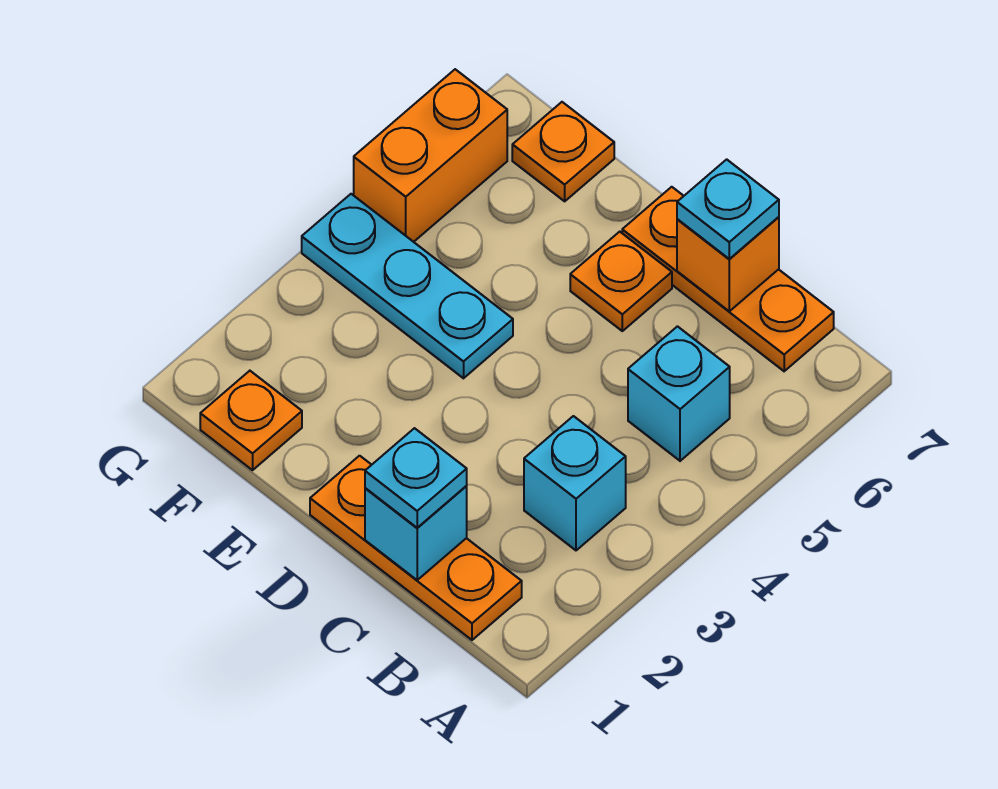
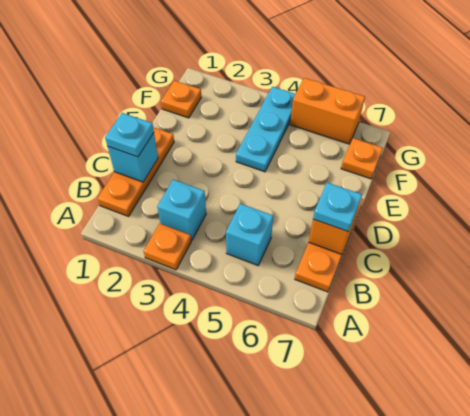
orange plate D6 level 1 -> orange plate A3 level 1

